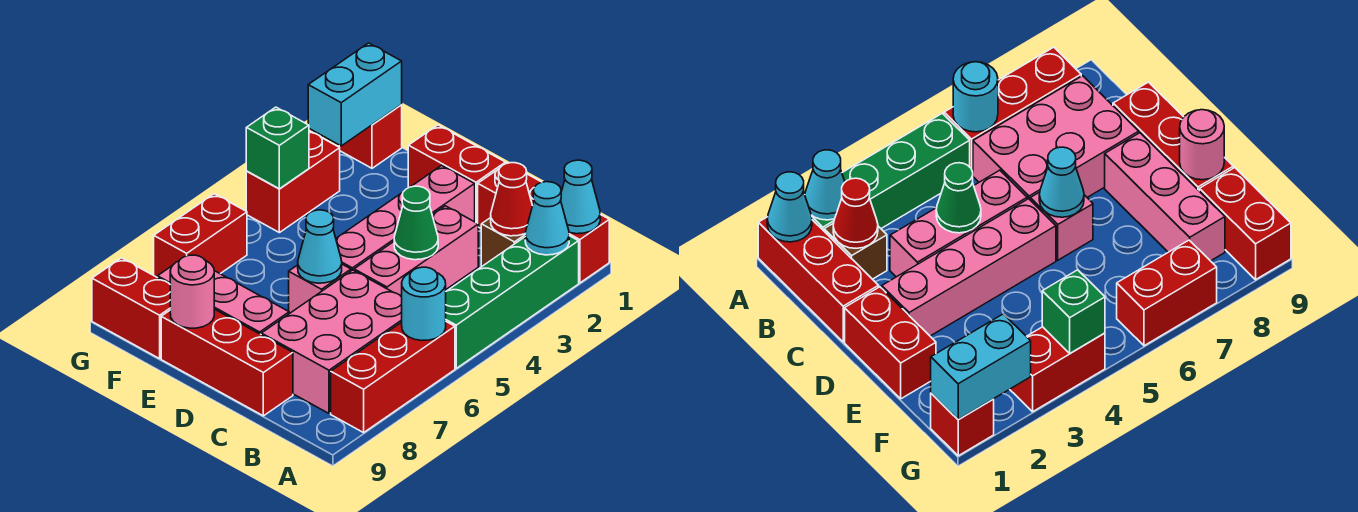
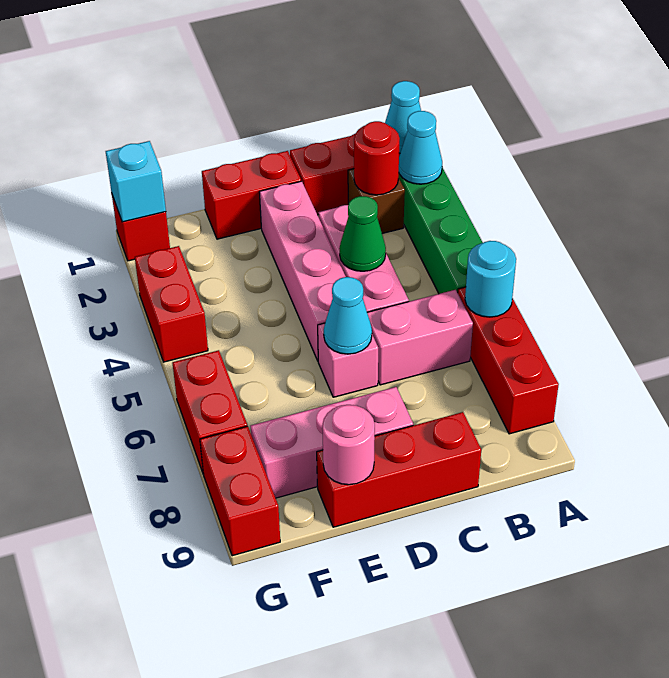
red cone B2 level 2 -> red round brick B2 level 2
pink brick B6:C8 level 1 -> pink brick B6:C6 level 1
red brick F9:G9 level 1 -> red brick G8:G9 level 1
cyan brick G1:G2 level 2 -> cyan brick G1 level 2
green brick G4 level 2 -> none

